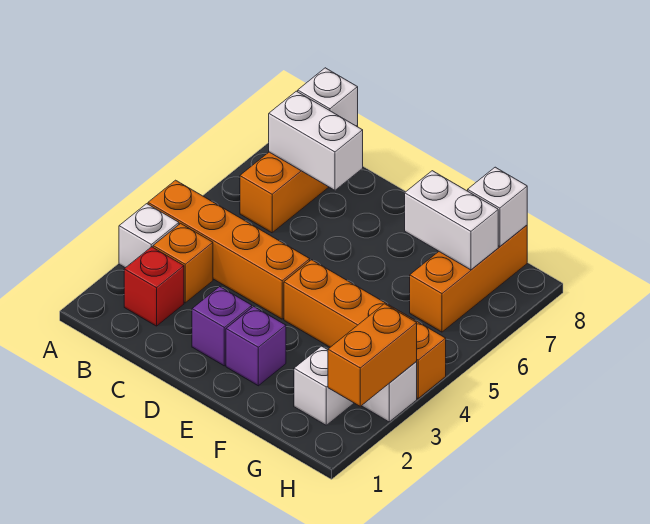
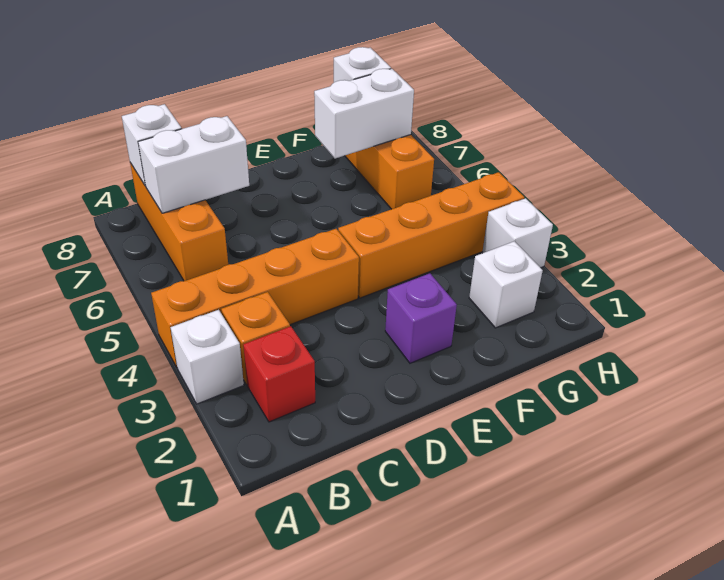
purple brick D2 level 1 -> none
orange brick H2:H3 level 2 -> none

